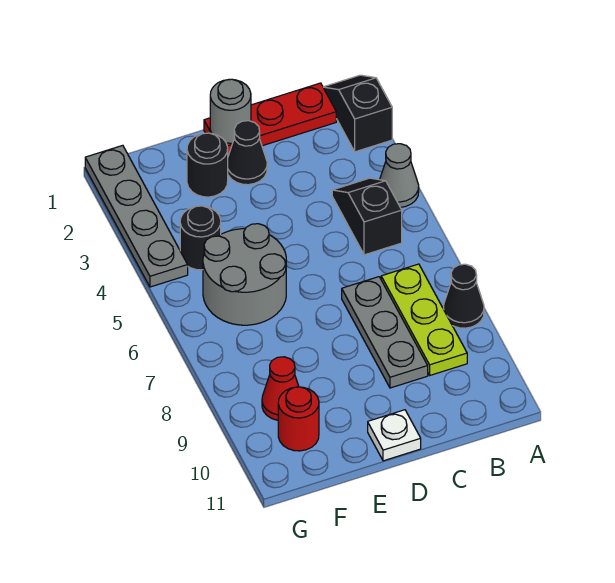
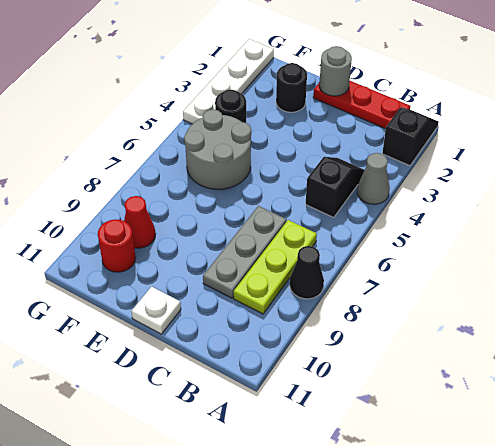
black cone D2 level 1 -> none
grey plate G1:G4 level 1 -> white plate G1:G4 level 1

